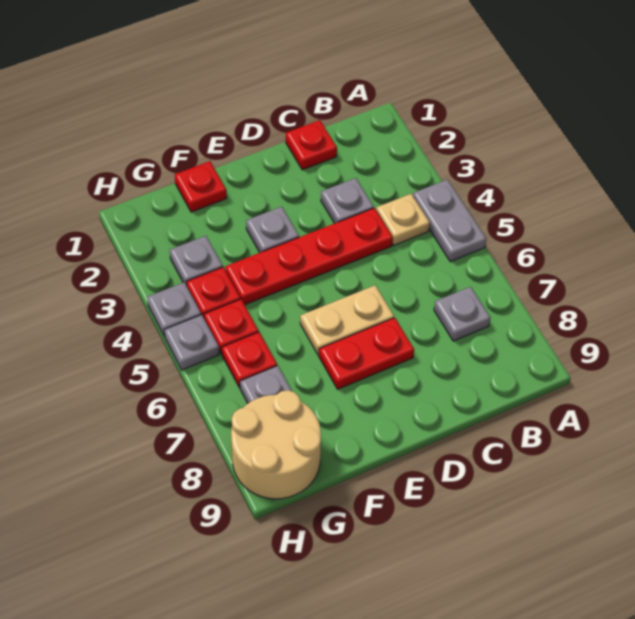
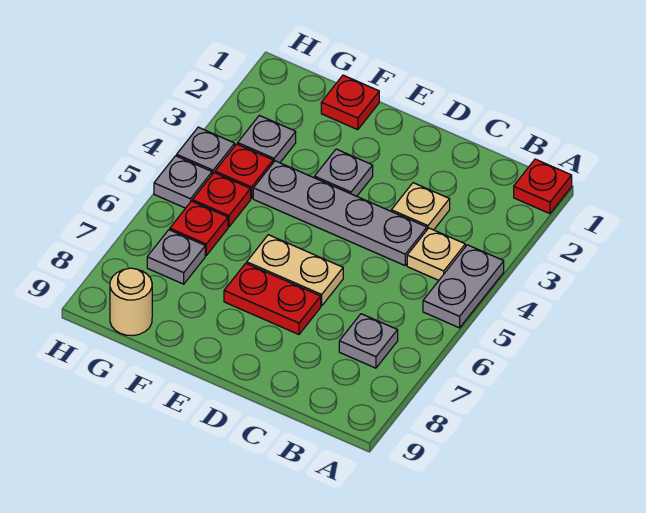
red plate C1 level 1 -> red plate A1 level 1
grey plate C3 level 1 -> tan plate C3 level 1
red plate C4:F4 level 1 -> grey plate C4:F4 level 1
tan round brick G8:H9 level 1 -> tan round brick G9 level 1

